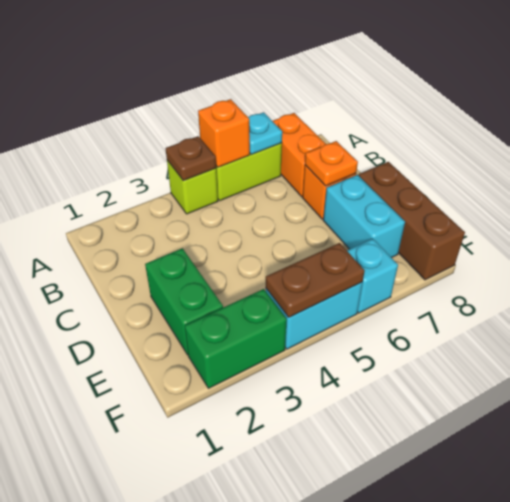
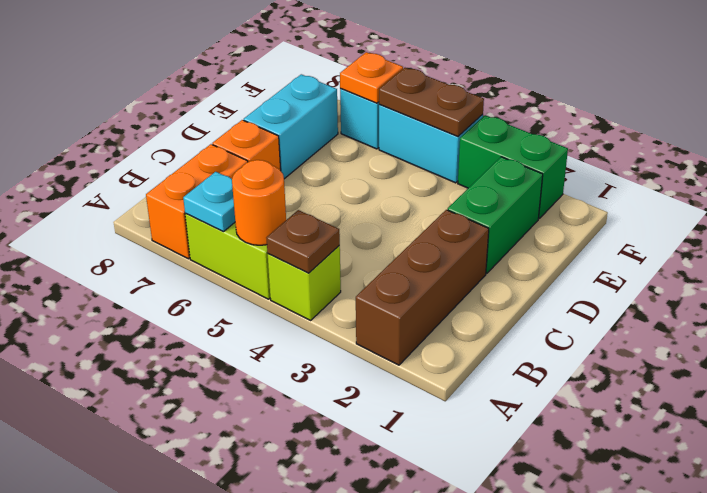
orange brick A5 level 2 -> orange round brick A5 level 2
orange plate C7 level 2 -> orange plate F6 level 2
brown brick D8:F8 level 1 -> brown brick A2:C2 level 1

